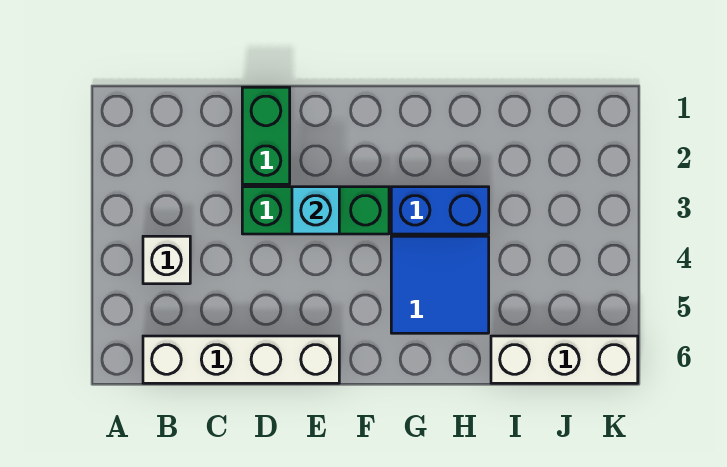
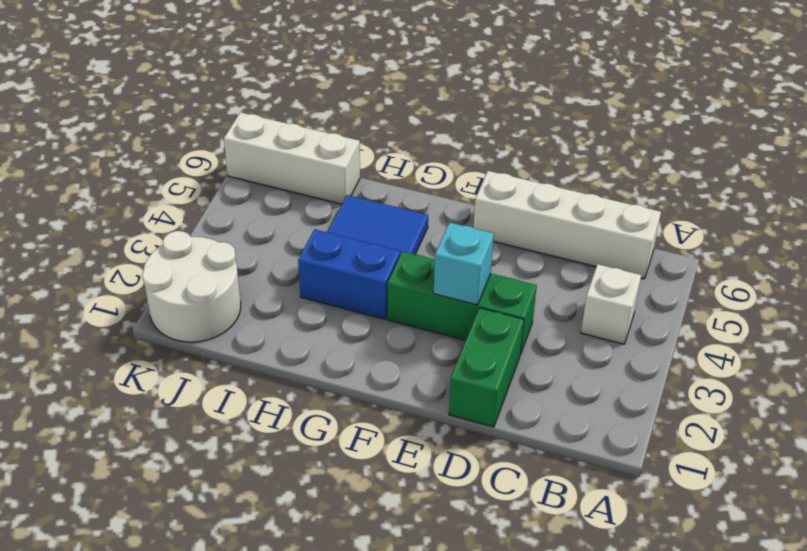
none -> white round brick J1:K2 level 1

